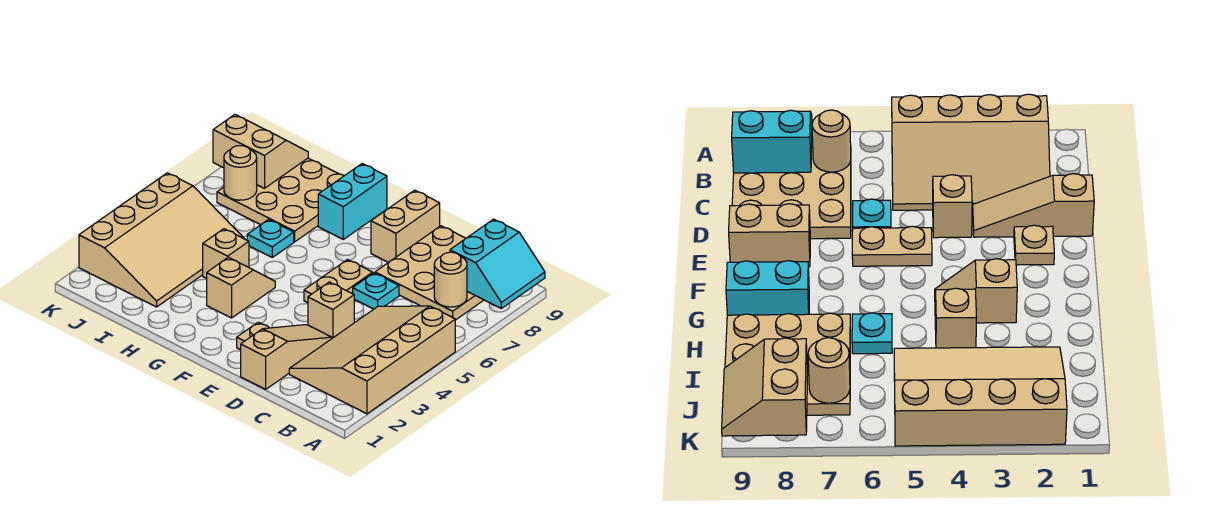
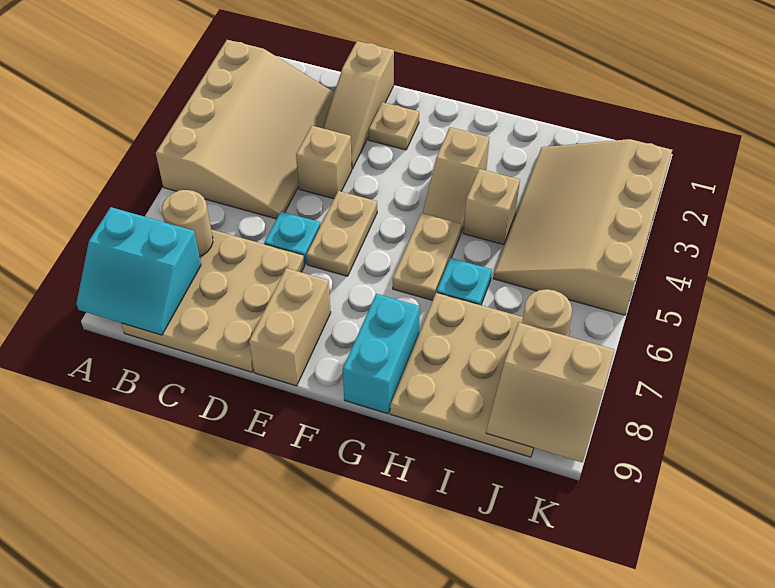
cyan slope A8:B9 level 2 top B -> cyan slope A8:B9 level 2 top 8
none -> tan plate G5:G6 level 1

